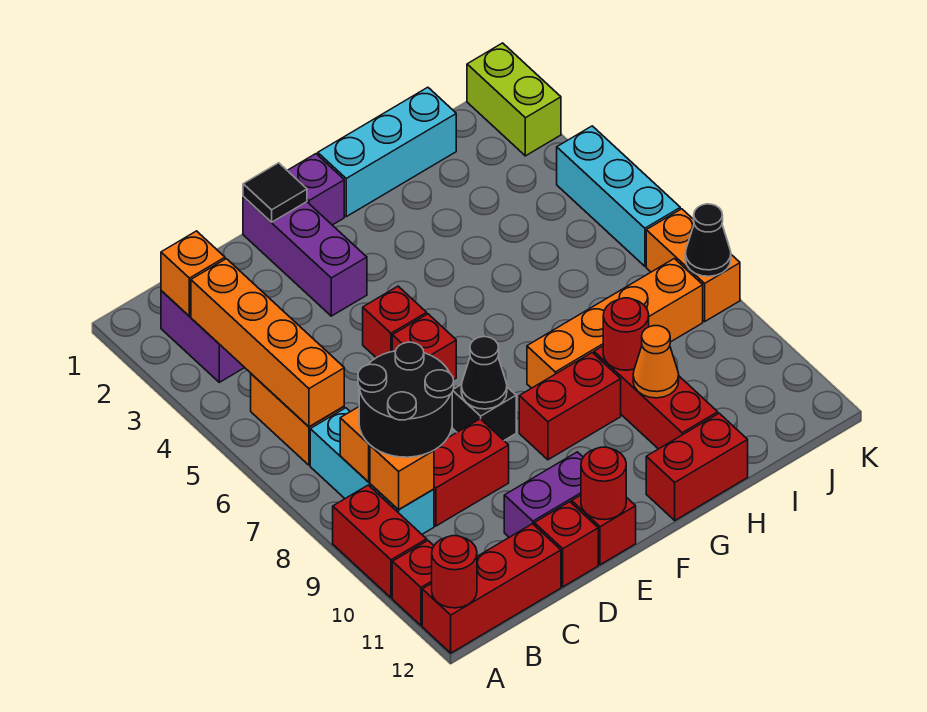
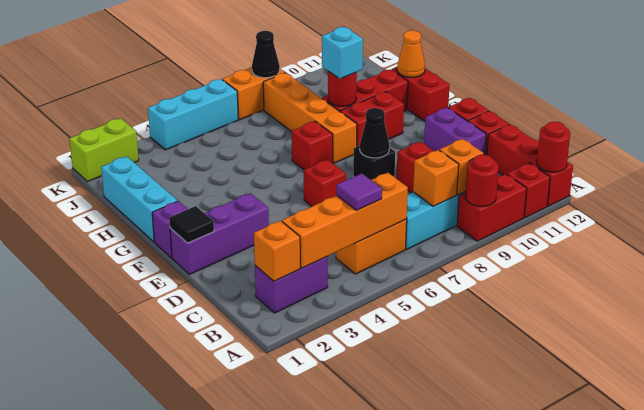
none -> purple tile B5 level 3
black round brick B8:C9 level 3 -> none
red brick E5 level 1 -> red brick G7 level 1
red round brick E12 level 2 -> red round brick A9 level 2
red brick F9:G9 level 1 -> red brick G9:G10 level 1
none -> cyan brick H9 level 3
orange cone H10 level 2 -> orange cone H12 level 2

